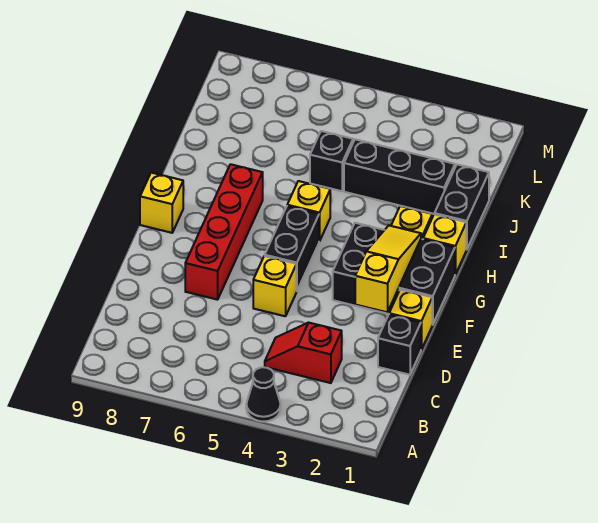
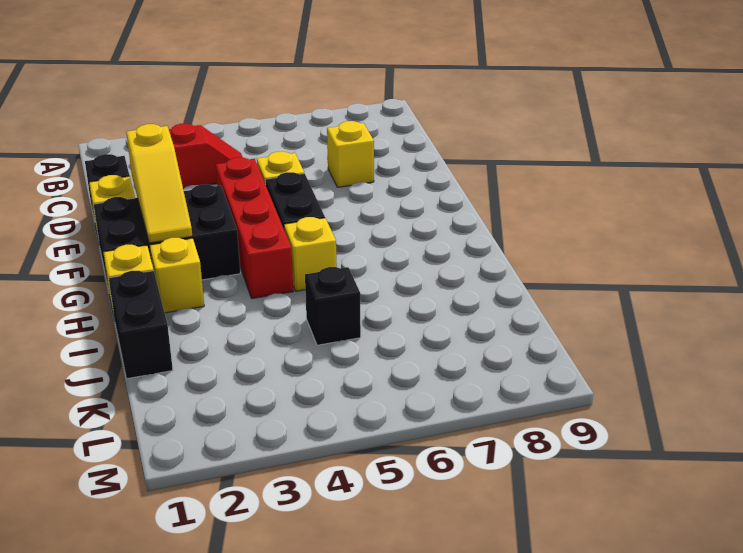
black cone A4 level 1 -> none
red brick E7:H7 level 1 -> red brick E4:H4 level 1
yellow brick G9 level 1 -> yellow brick D7 level 1
black brick J2:J4 level 1 -> none

